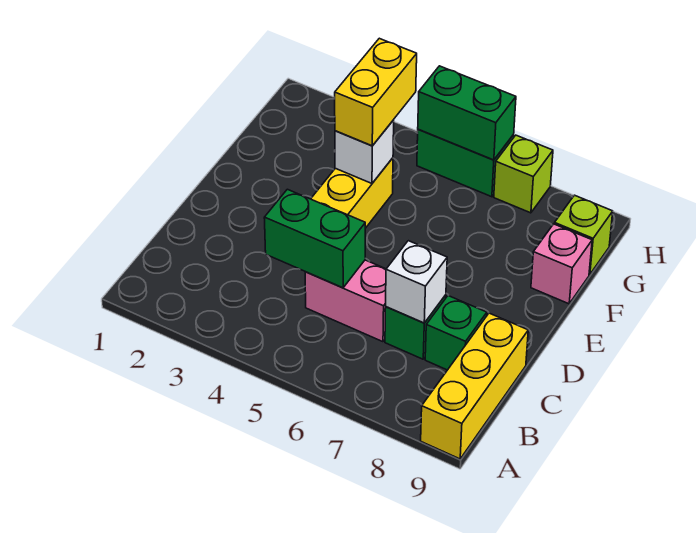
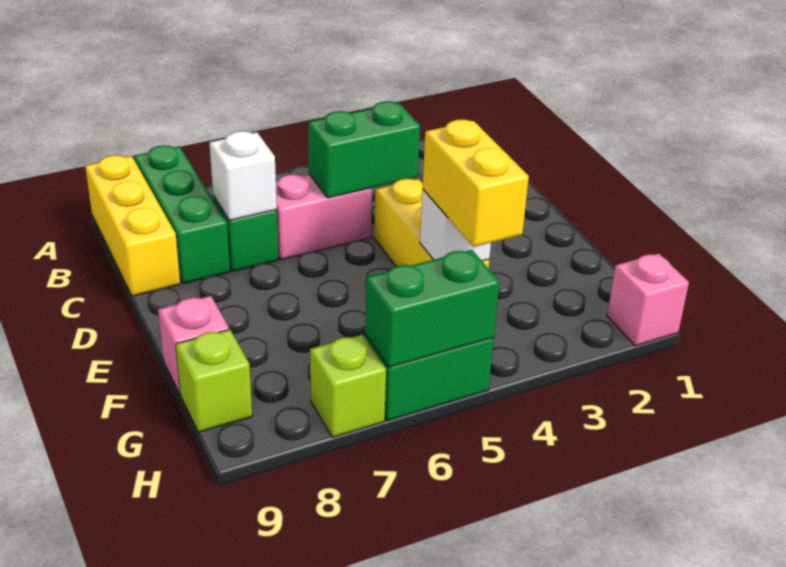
green brick C8 level 1 -> green brick A8:C8 level 1
none -> pink brick H1 level 1

